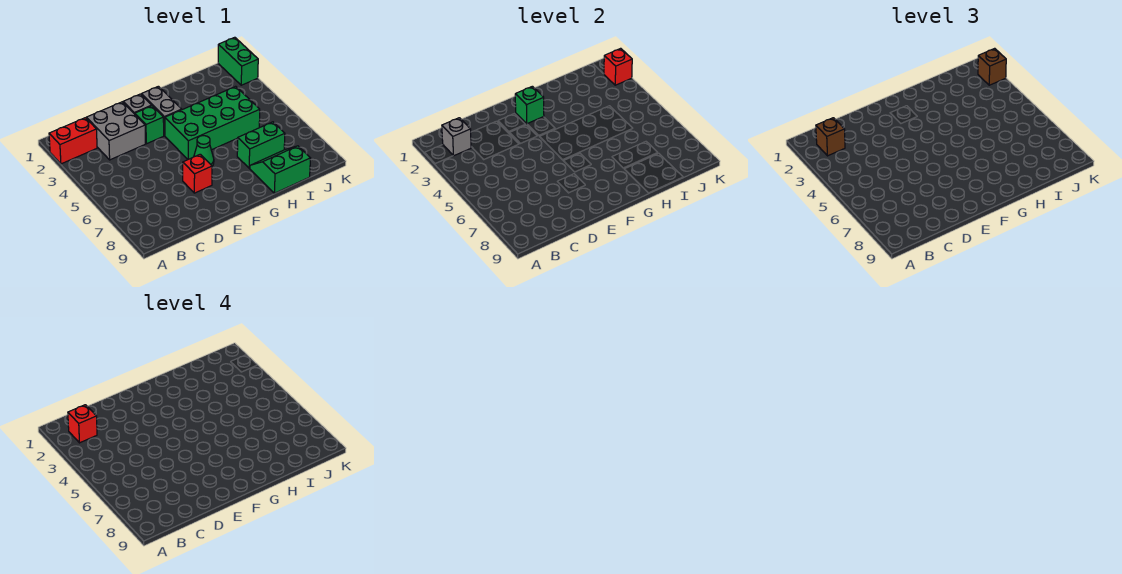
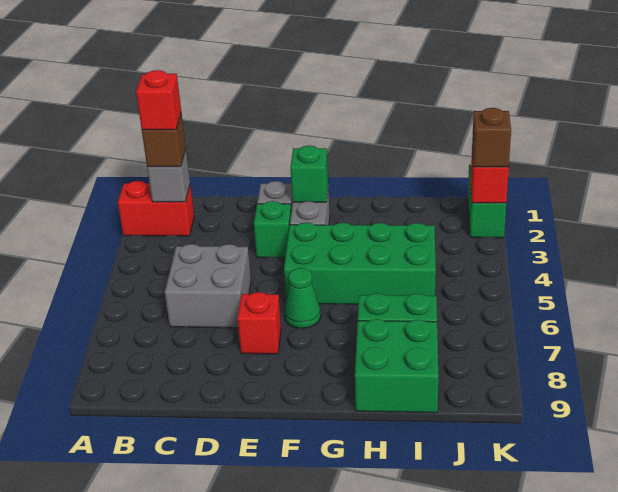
grey brick C2:D3 level 1 -> grey brick C5:D6 level 1
green slope H8:I9 level 1 top 9 -> green brick H8:I9 level 1

